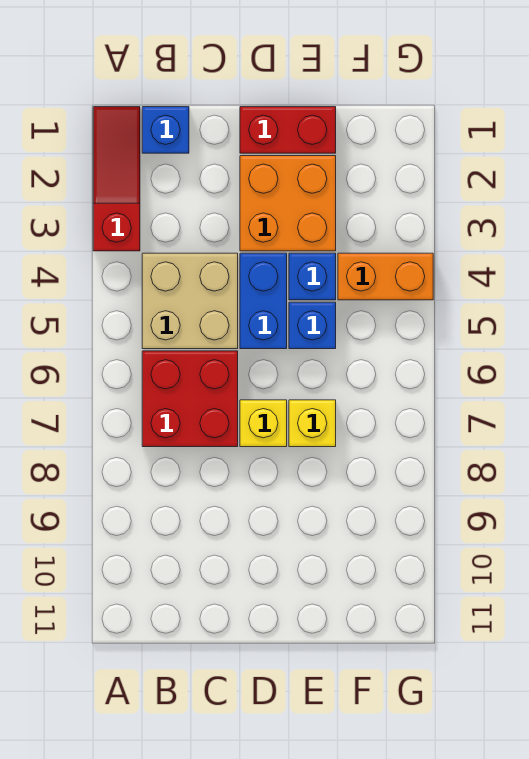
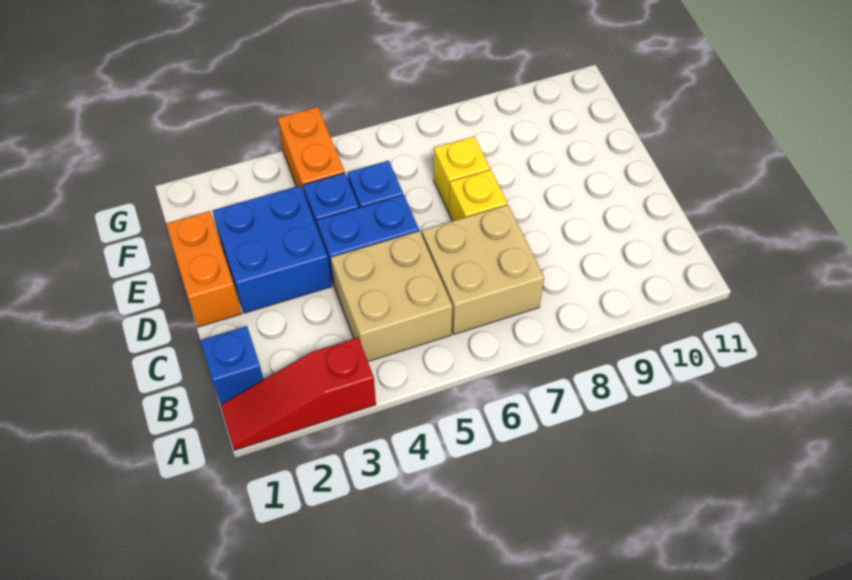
red brick B6:C7 level 1 -> tan brick B6:C7 level 1
red brick D1:E1 level 1 -> orange brick D1:E1 level 1
orange brick D2:E3 level 1 -> blue brick D2:E3 level 1

